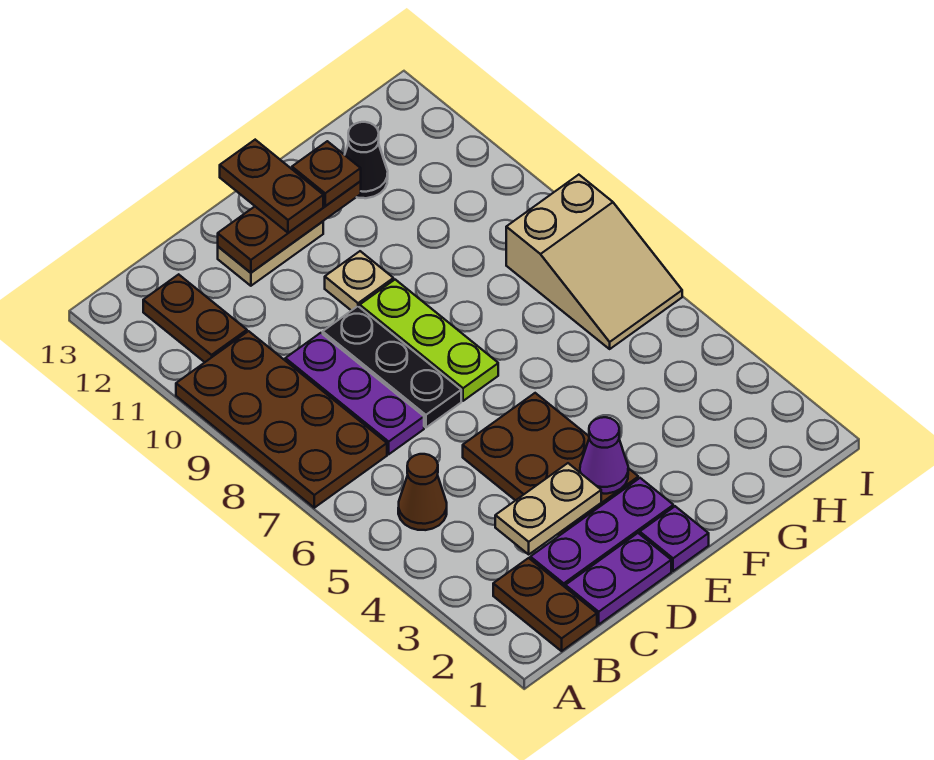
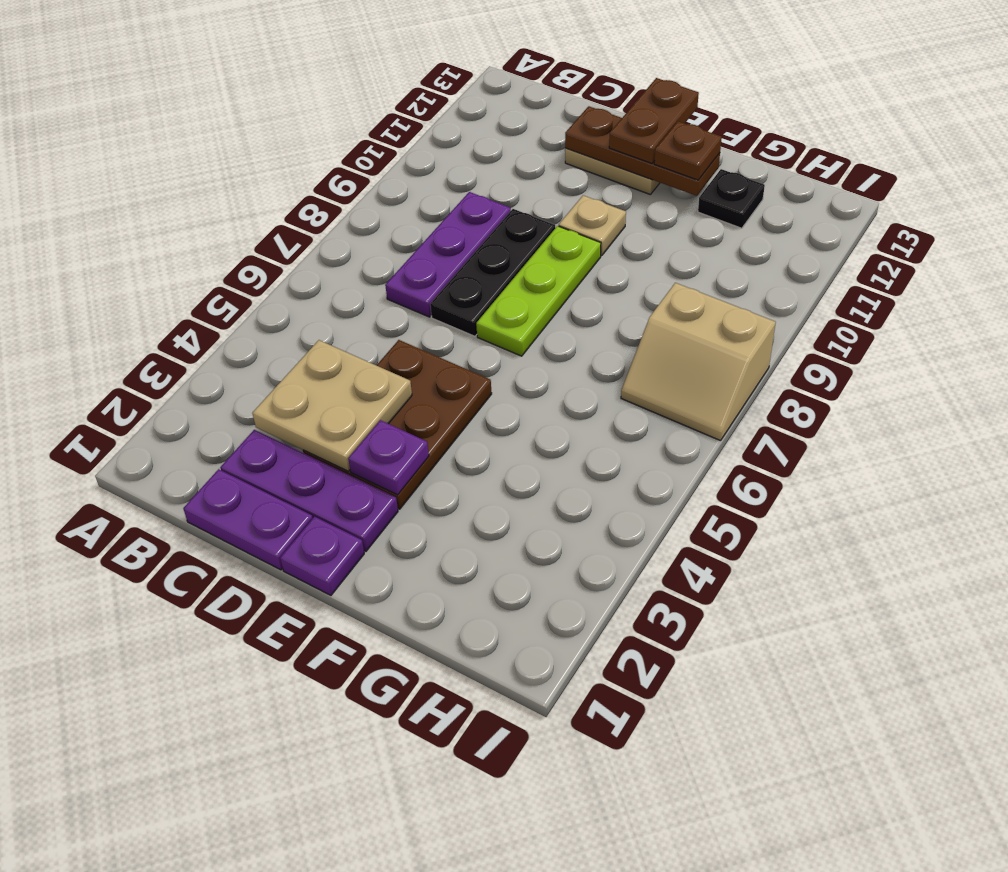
brown plate A7:B10 level 1 -> none
brown plate B1:B2 level 1 -> none
brown cone B5 level 1 -> none
brown plate B11:B12 level 1 -> none
tan plate C3:D3 level 2 -> tan plate C3:D4 level 2
purple cone E3 level 2 -> purple plate E3 level 2
black cone G12 level 1 -> black plate G12 level 1
tan slope H6:I8 level 1 top 8 -> tan slope H7:I8 level 1 top 8

